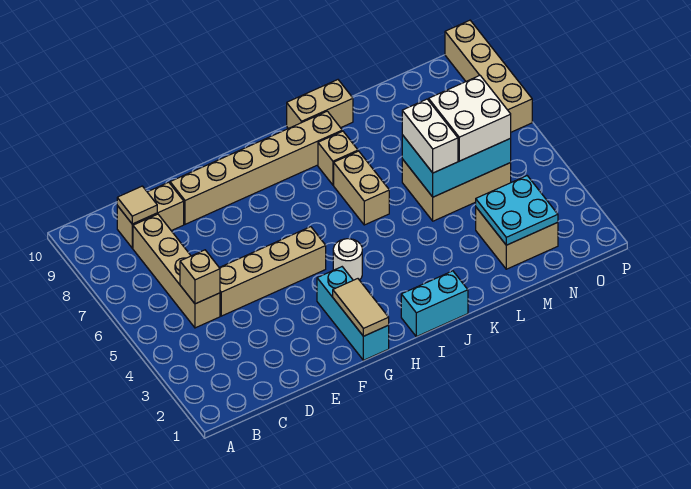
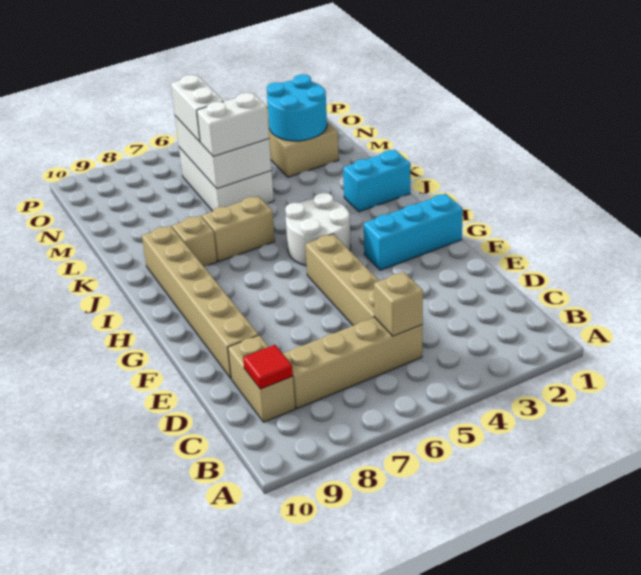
tan tile C9 level 2 -> red tile C9 level 2
tan tile G1:G2 level 2 -> none
white round brick H4 level 1 -> white round brick H4:I5 level 1
cyan brick I1:J1 level 1 -> cyan brick J1:J2 level 1
tan brick J10:K10 level 1 -> none
tan brick L5:N6 level 1 -> white brick L5:N6 level 1
cyan brick L5:N6 level 2 -> white brick L5:N6 level 2
cyan plate M2:N3 level 2 -> cyan round brick M2:N3 level 2
white brick M5:N6 level 3 -> white brick M6:N6 level 3
tan brick P7:P10 level 1 -> none

